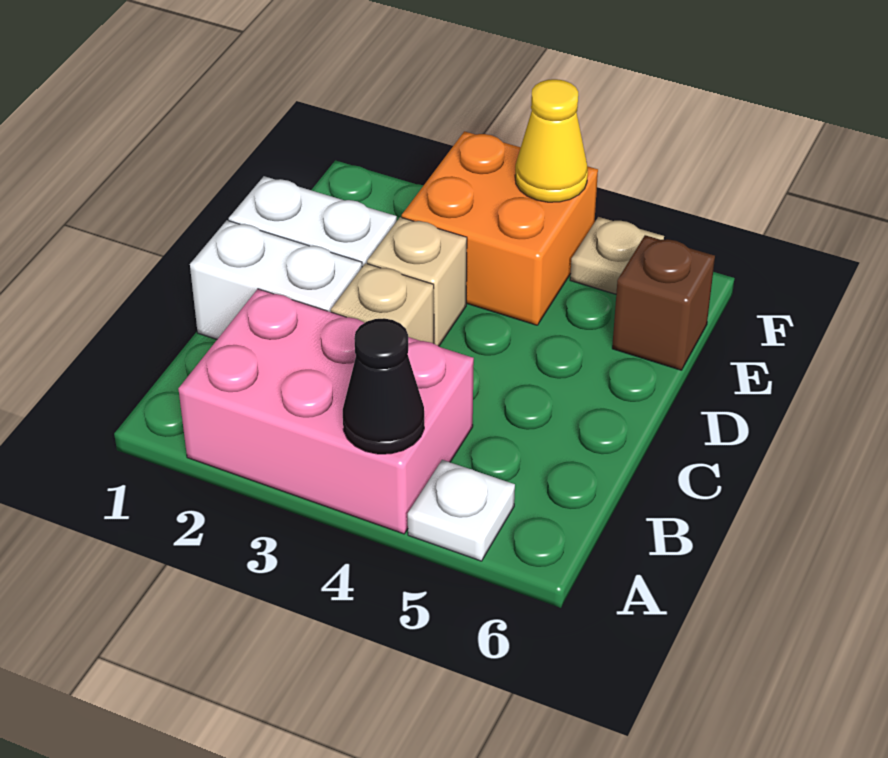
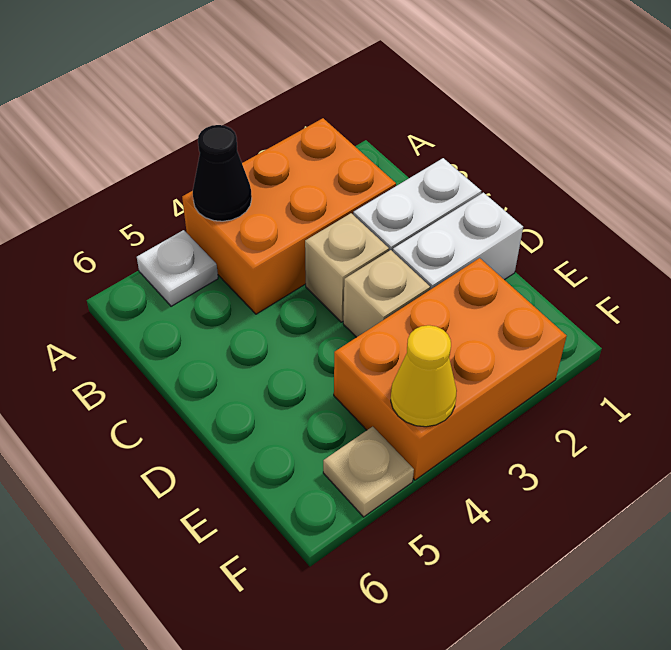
pink brick A2:B4 level 1 -> orange brick A2:B4 level 1
orange brick E3:F4 level 1 -> orange brick E2:F4 level 1
brown brick E6 level 1 -> none

